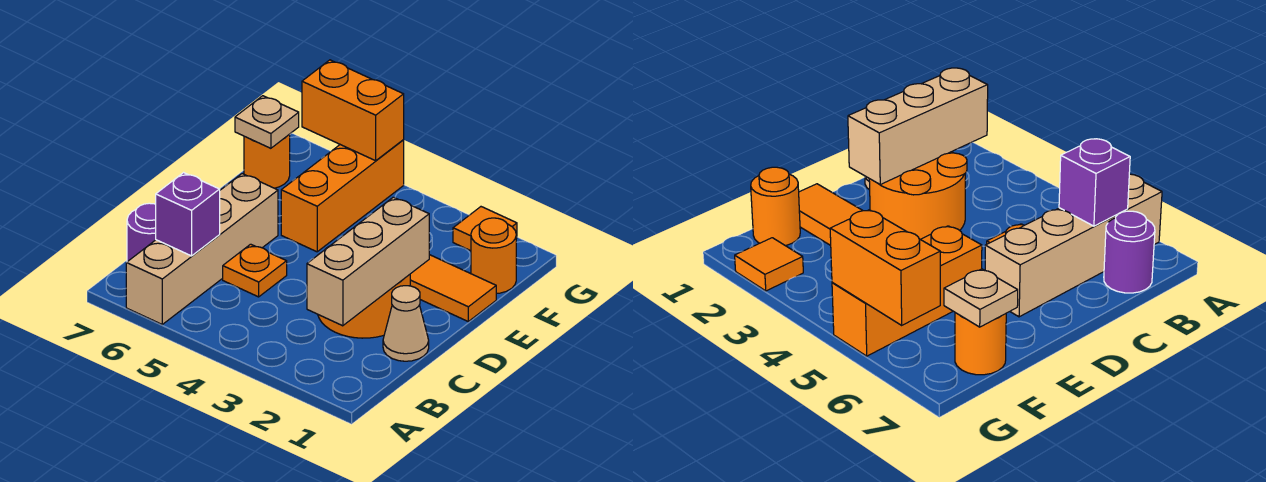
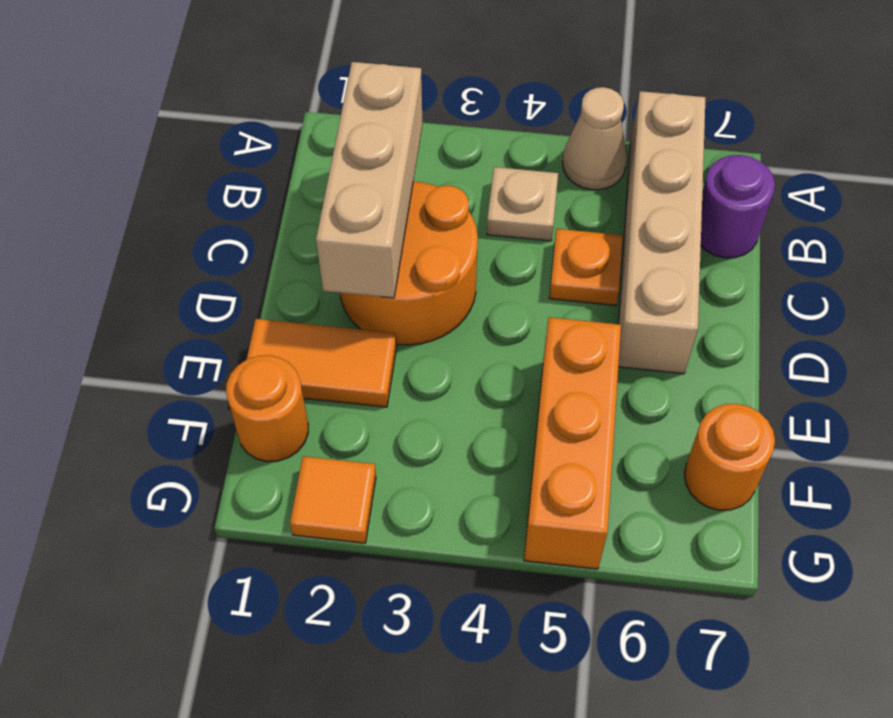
purple brick B6 level 2 -> none
tan cone C1 level 1 -> tan cone A5 level 1
tan plate F7 level 2 -> tan plate B4 level 1
orange brick G5:G6 level 2 -> none

